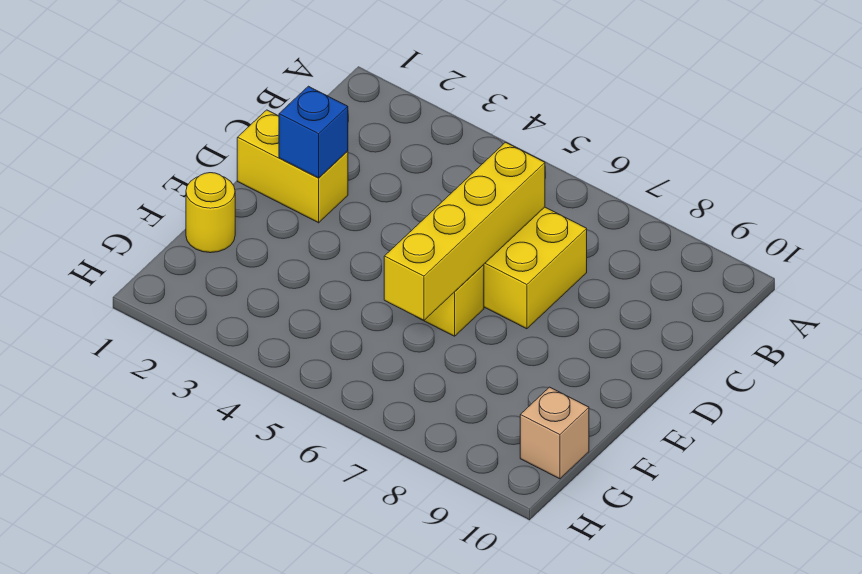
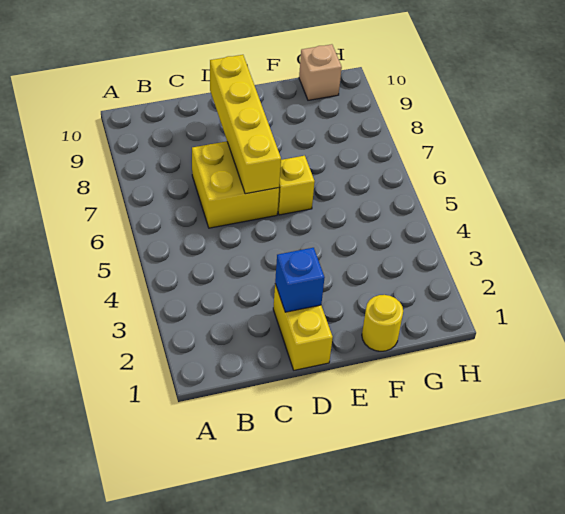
yellow brick C6:F6 level 2 -> yellow brick D6:D9 level 2

